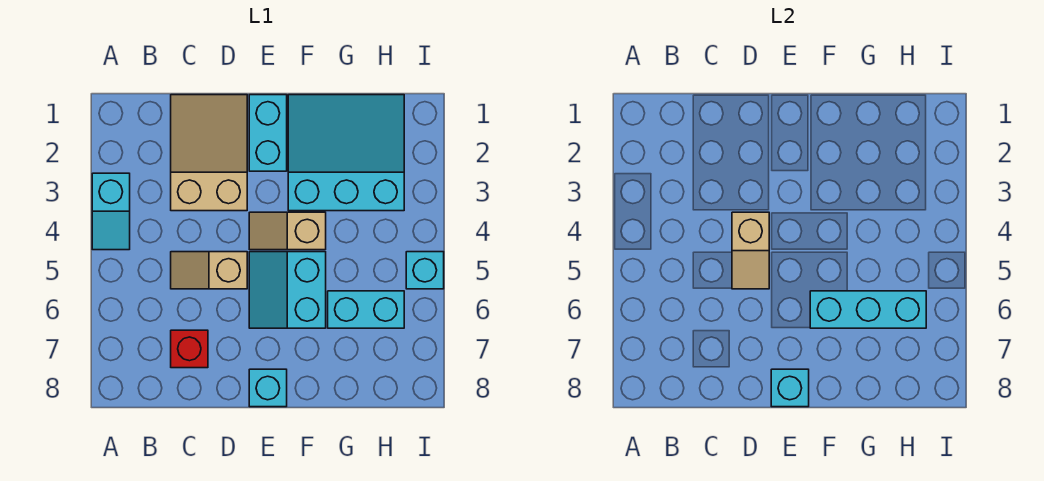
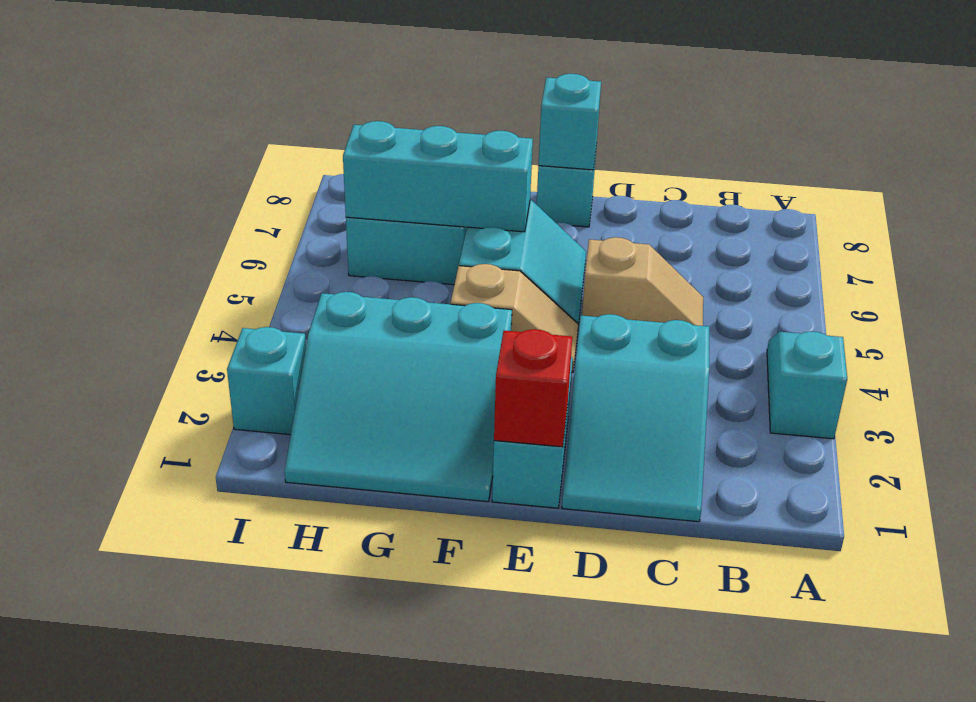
tan slope C1:D3 level 1 top 3 -> cyan slope C1:D3 level 1 top 3
red brick C7 level 1 -> red brick E1 level 2
tan slope D4:D5 level 2 top 4 -> none
cyan brick I5 level 1 -> cyan brick I2 level 1

